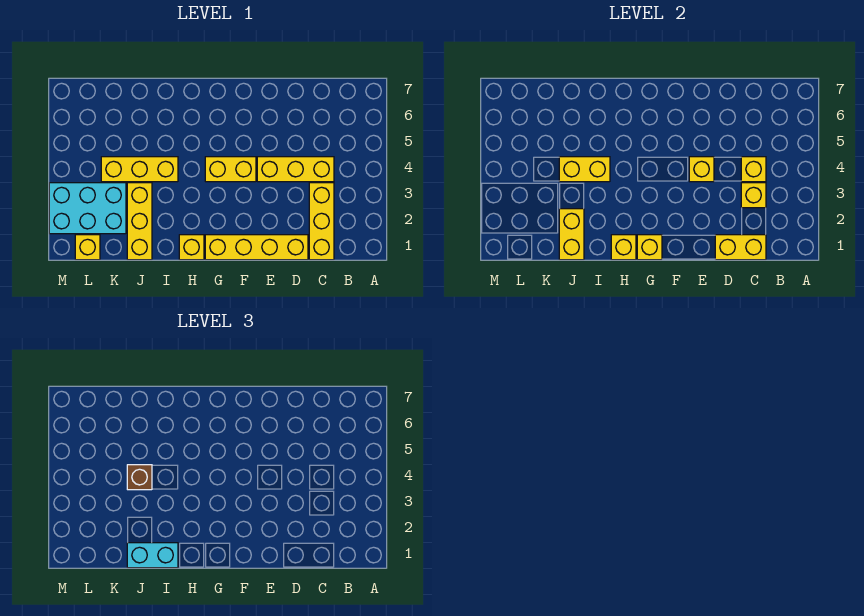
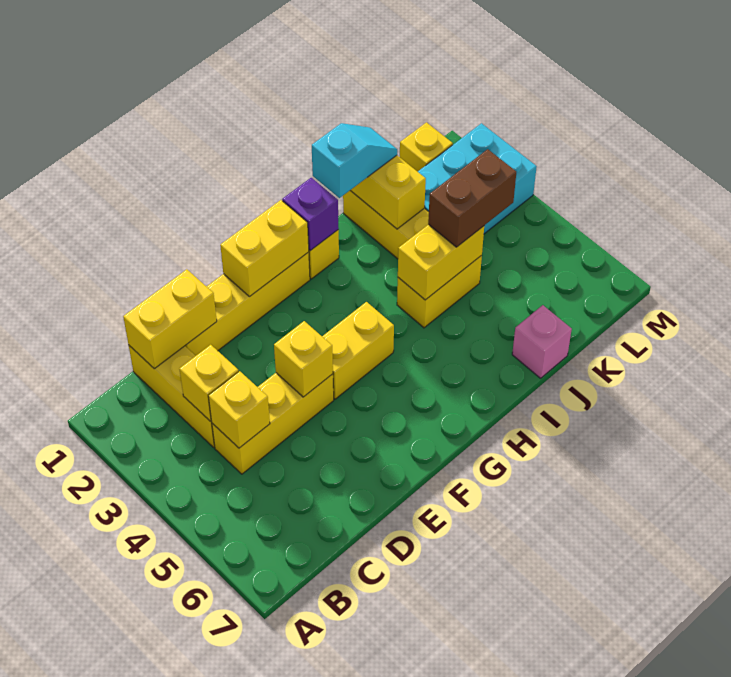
yellow brick G1 level 2 -> yellow brick F1:G1 level 2
yellow brick H1 level 2 -> purple brick H1 level 2
cyan brick I1:J1 level 3 -> cyan slope I1:J1 level 3 top I
yellow brick I4:K4 level 1 -> yellow brick I4:J4 level 1
brown brick J4 level 3 -> brown brick J4:K4 level 3
none -> pink brick J7 level 1

